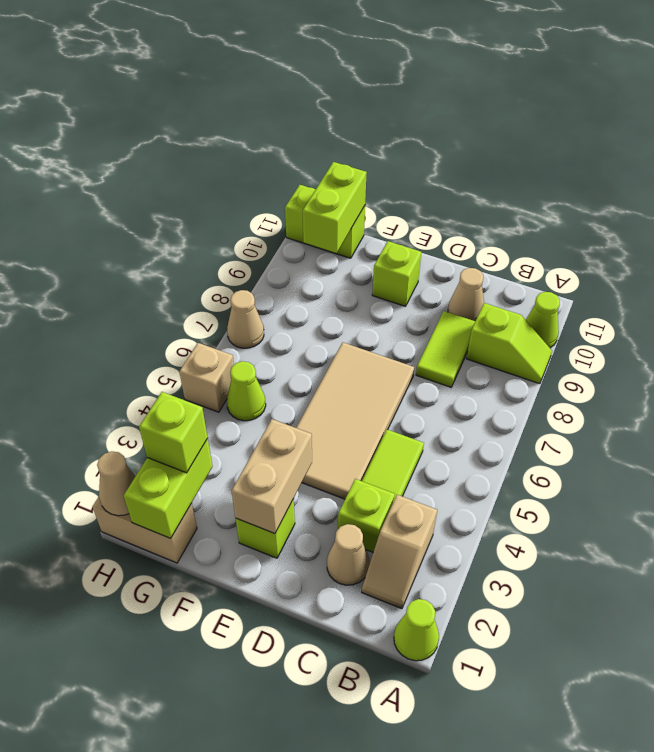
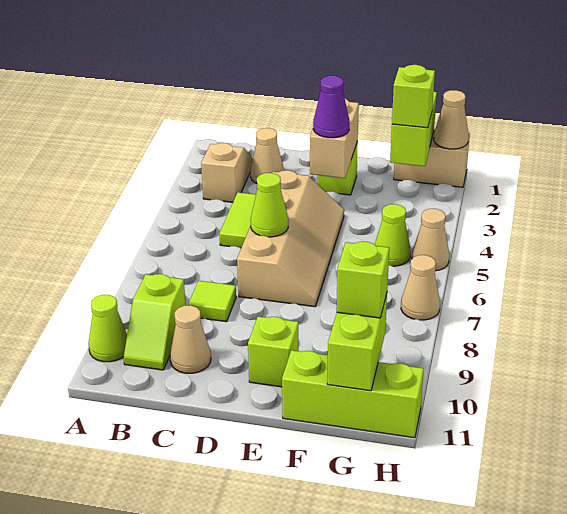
lime cone A1 level 1 -> lime cone D6 level 2
lime slope A9:B9 level 1 top B -> lime slope B9:B10 level 1 top 9
lime brick C3 level 1 -> lime brick G10 level 3
lime tile C8:C9 level 1 -> lime tile C8 level 1
tan tile D4:E7 level 1 -> tan slope D4:E7 level 1 top D
none -> purple cone E3 level 3
lime brick G11:H11 level 1 -> lime brick F11:H11 level 1
tan brick H5 level 1 -> tan cone H5 level 1

